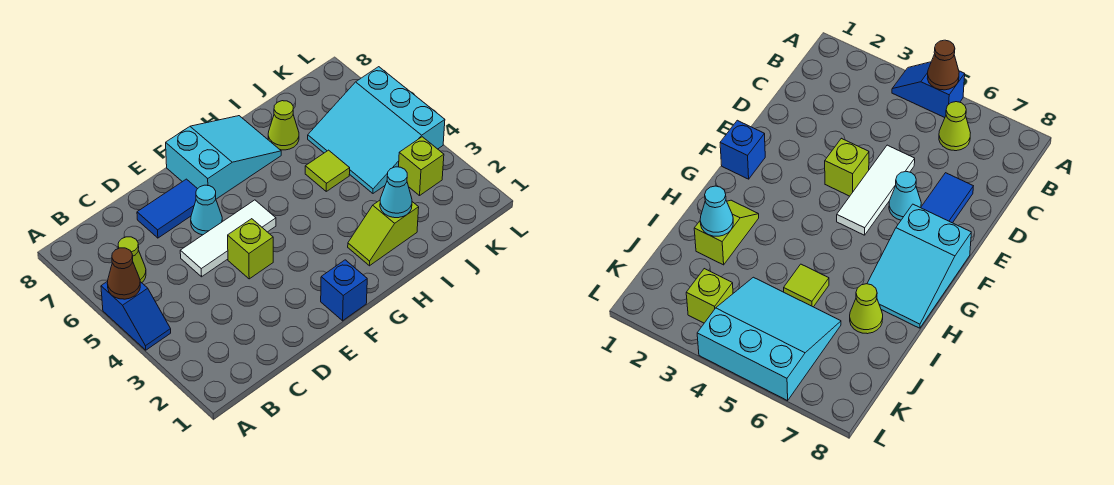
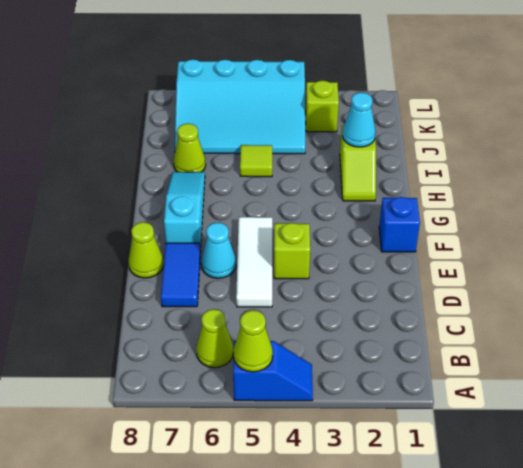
brown cone A5 level 2 -> lime cone A5 level 2
none -> lime cone E8 level 1
cyan slope F7:H8 level 1 top F -> cyan slope F7:H7 level 1 top F
cyan slope J4:L6 level 1 top L -> cyan slope J4:L7 level 1 top L

